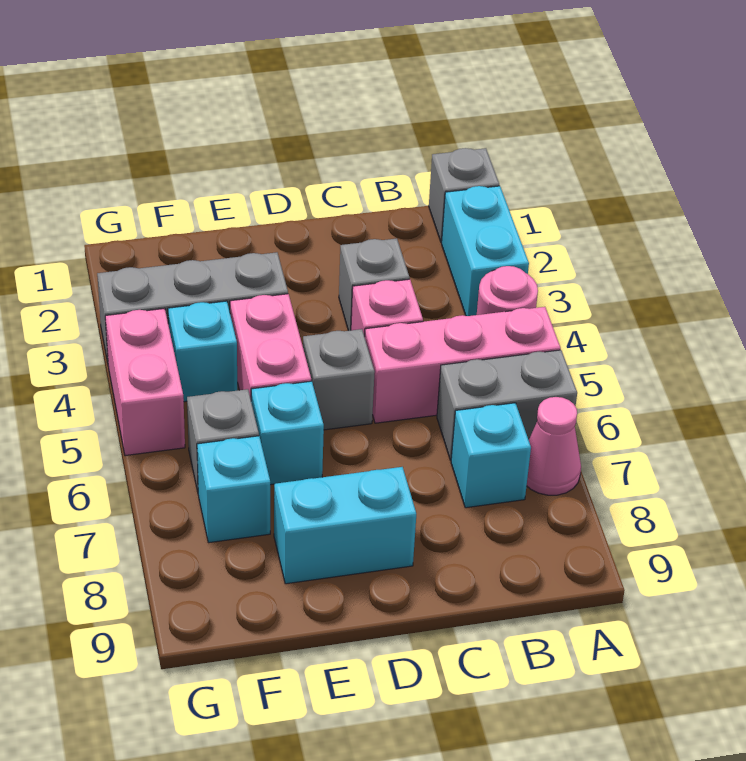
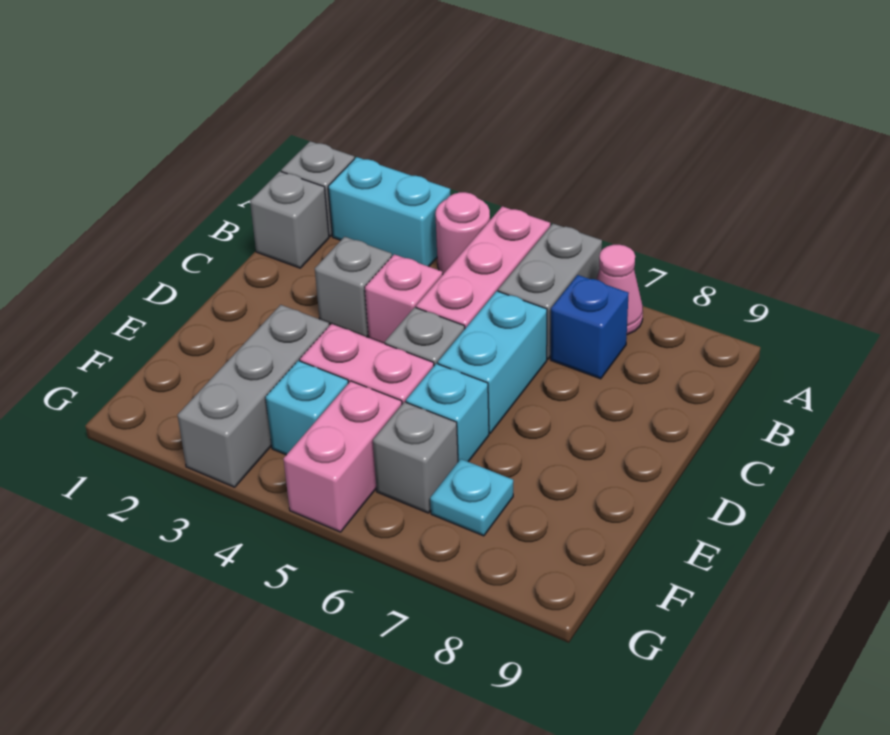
none -> grey brick B1 level 1
cyan brick B7 level 1 -> blue brick B7 level 1
cyan brick D8:E8 level 1 -> cyan brick C6:D6 level 1
cyan brick F7 level 1 -> cyan plate F7 level 1
pink brick G4:G5 level 1 -> pink brick F5:G5 level 1

